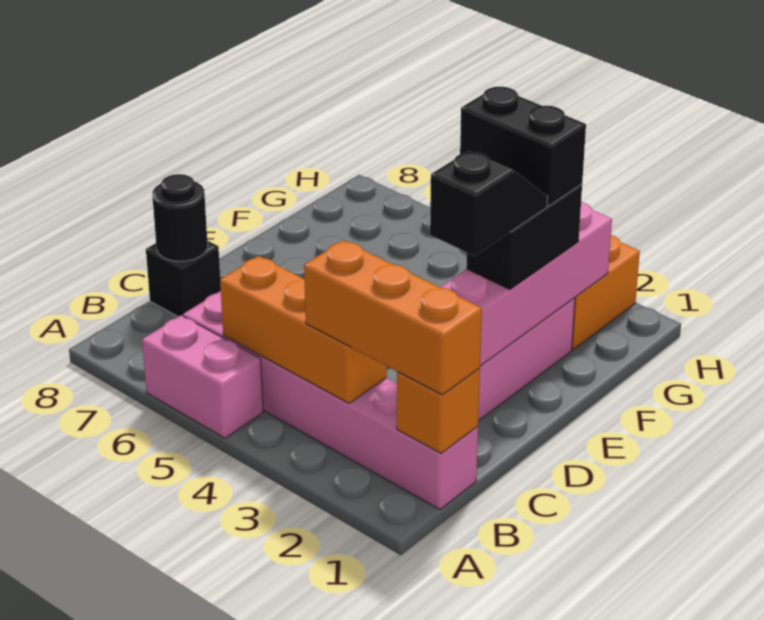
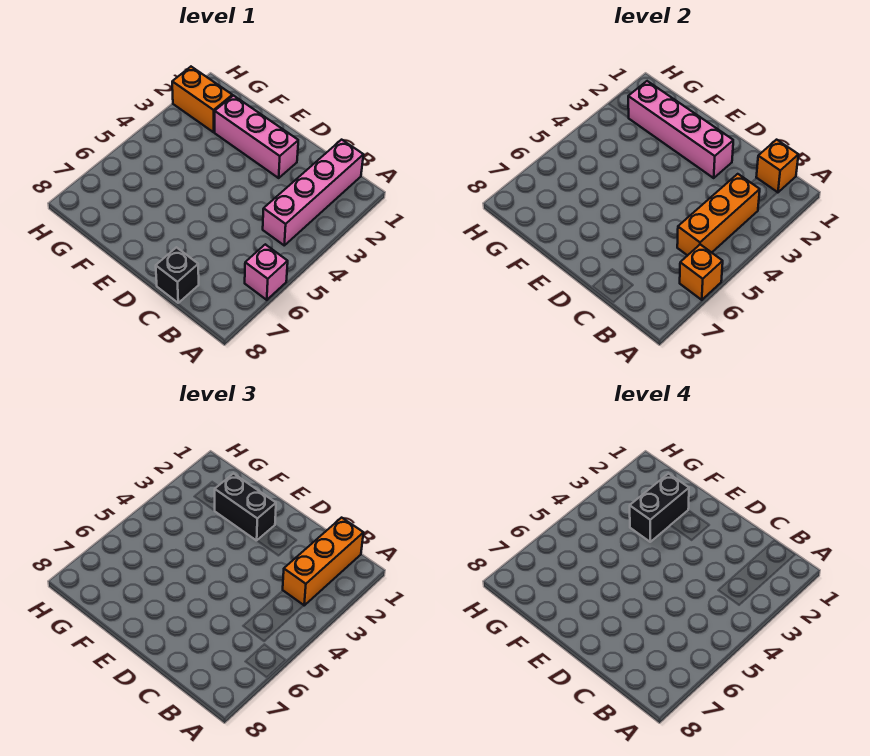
pink brick A5:A6 level 1 -> pink brick A6 level 1
none -> orange brick A6 level 2
pink brick B1:B6 level 1 -> pink brick B1:B4 level 1
black round brick C8 level 2 -> none
black slope D2:E2 level 4 top D -> none

